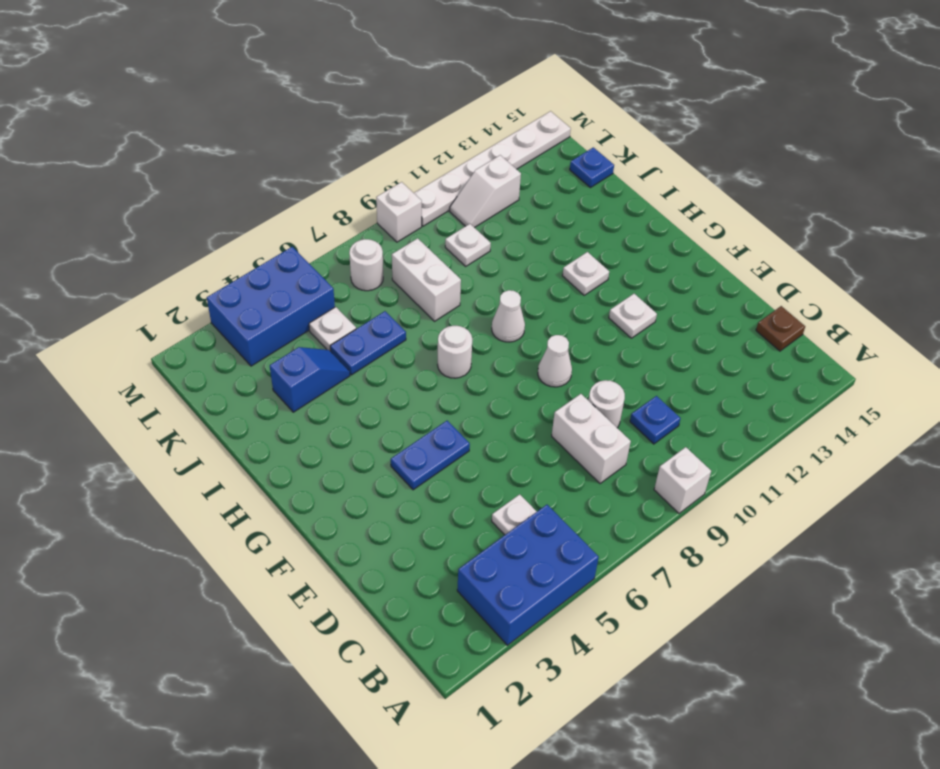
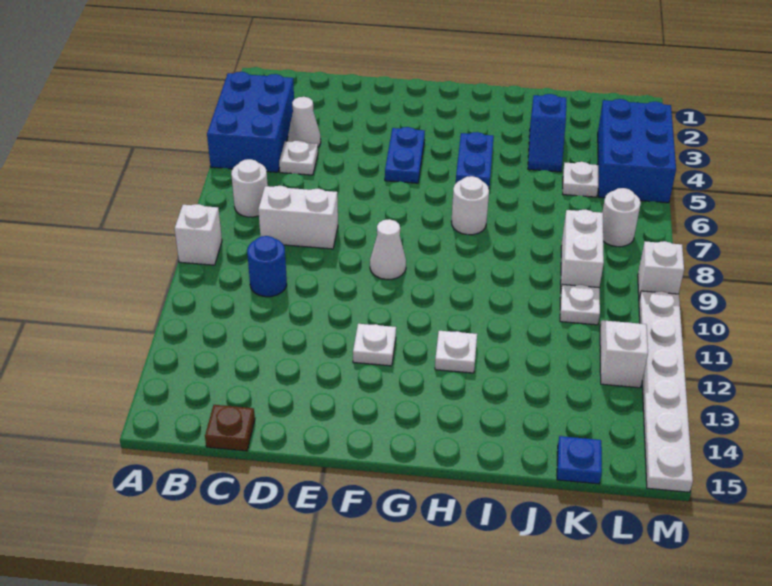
blue plate C10 level 1 -> blue round brick C10 level 1
white round brick D9 level 1 -> white round brick B7 level 1
white cone H9 level 1 -> white cone C4 level 1
blue plate J5:J6 level 1 -> blue plate H4:H5 level 1
white brick J8:K8 level 1 -> white brick K8:K9 level 1

